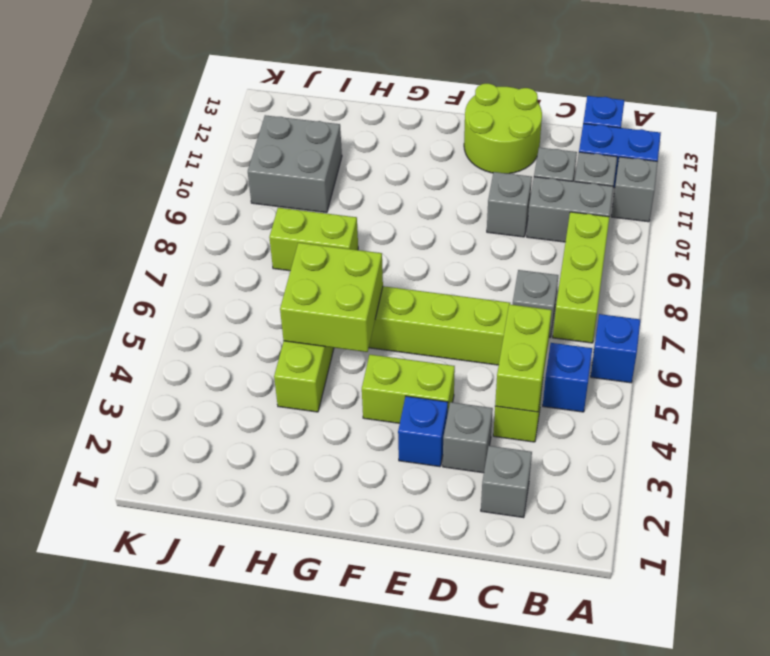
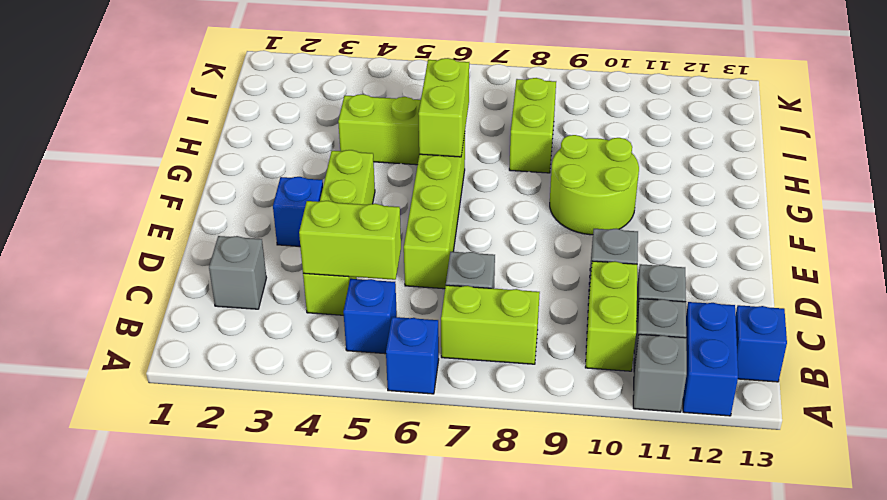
lime brick B7:B9 level 1 -> lime brick B7:B8 level 1
grey brick B10:C10 level 1 -> lime brick B10:C10 level 1
grey brick D3 level 1 -> none
lime round brick D12:E13 level 1 -> lime round brick F9:G10 level 1
lime brick G5:H6 level 2 -> lime brick G6:H6 level 2
grey brick I10:J11 level 1 -> none

